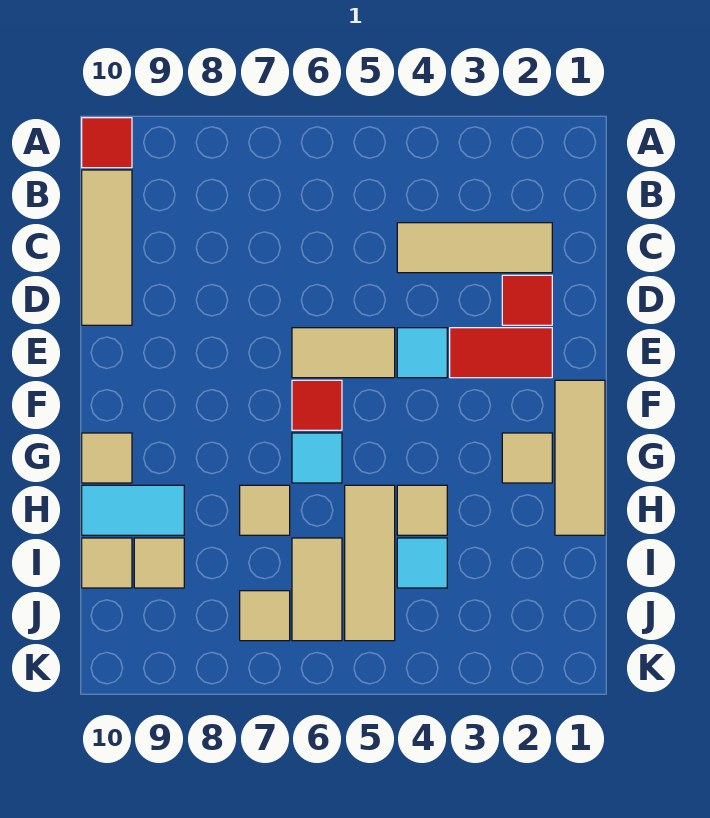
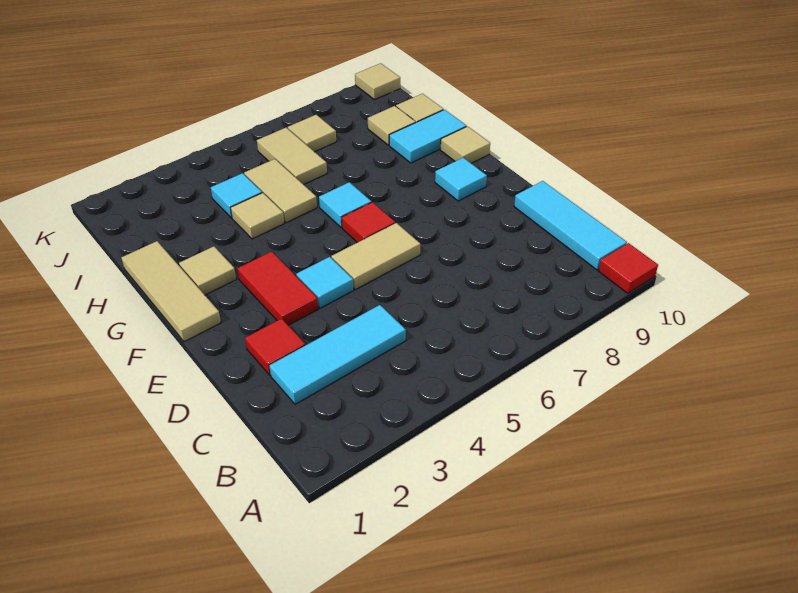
tan tile B10:D10 level 1 -> cyan tile B10:D10 level 1
tan tile C2:C4 level 1 -> cyan tile C2:C4 level 1
red tile E2:E3 level 1 -> red tile E3:F3 level 1
none -> cyan tile F9 level 1
tan tile H5:J5 level 1 -> tan tile H5:I5 level 1
tan tile H7 level 1 -> tan tile K10 level 1

